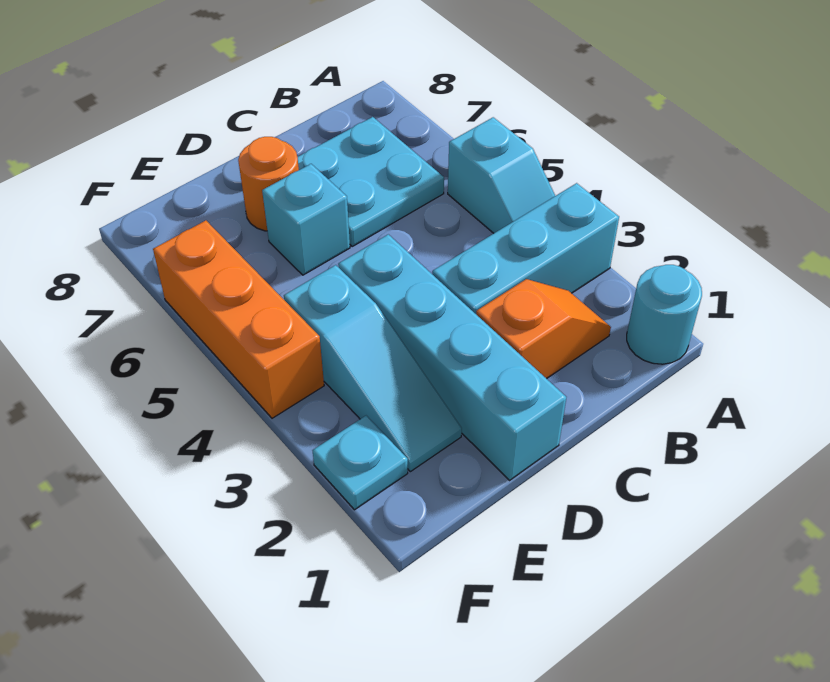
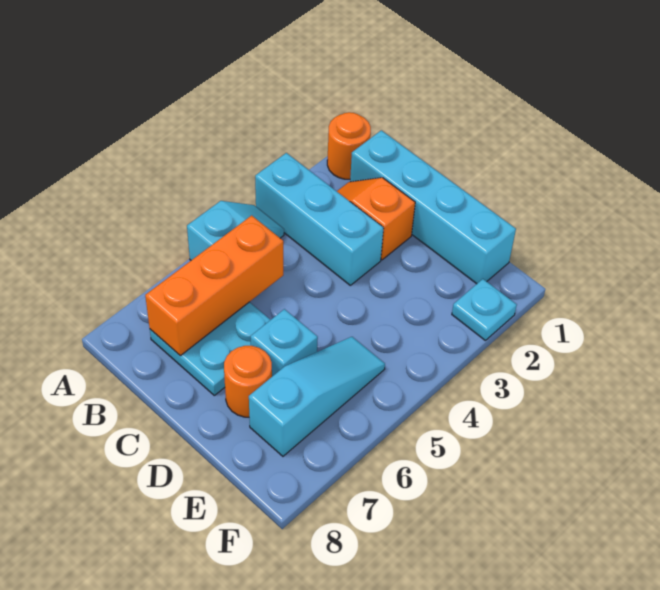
cyan round brick A1 level 1 -> orange round brick A1 level 1
cyan brick D1:D4 level 1 -> cyan brick B1:E1 level 1
cyan slope E2:E4 level 1 top 4 -> cyan slope E5:E7 level 1 top 7
orange brick F4:F6 level 1 -> orange brick B5:B7 level 2

